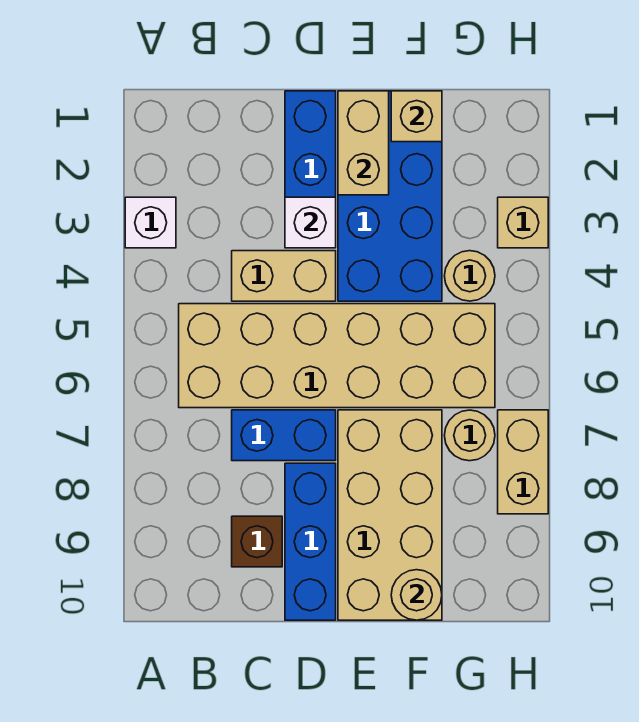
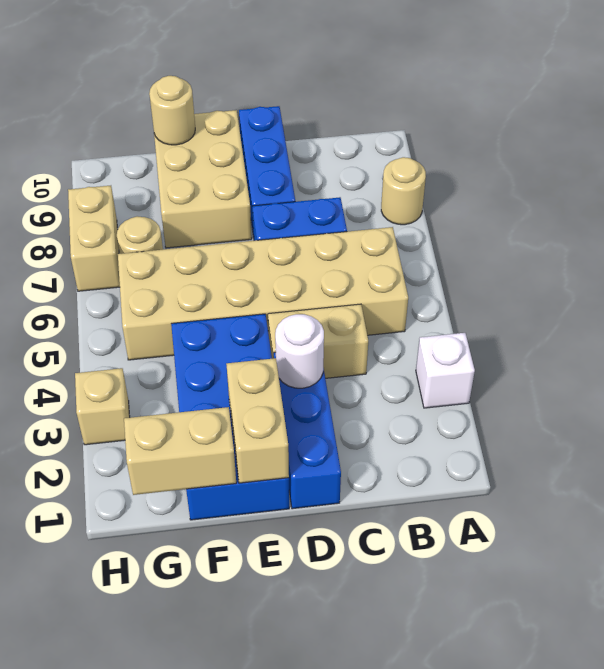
brown brick C9 level 1 -> none
white brick D3 level 2 -> white round brick D3 level 2
tan brick E7:F10 level 1 -> tan brick E8:F10 level 1
tan brick F1 level 2 -> tan brick F1:G1 level 2
tan round brick G4 level 1 -> tan round brick A8 level 1

